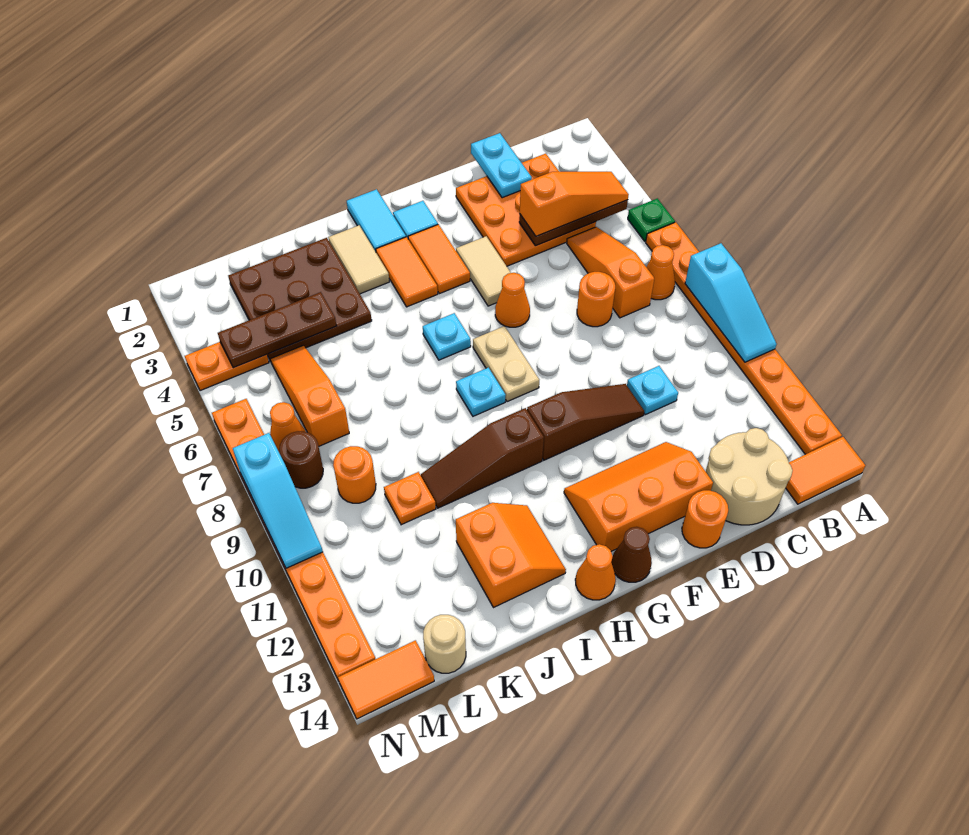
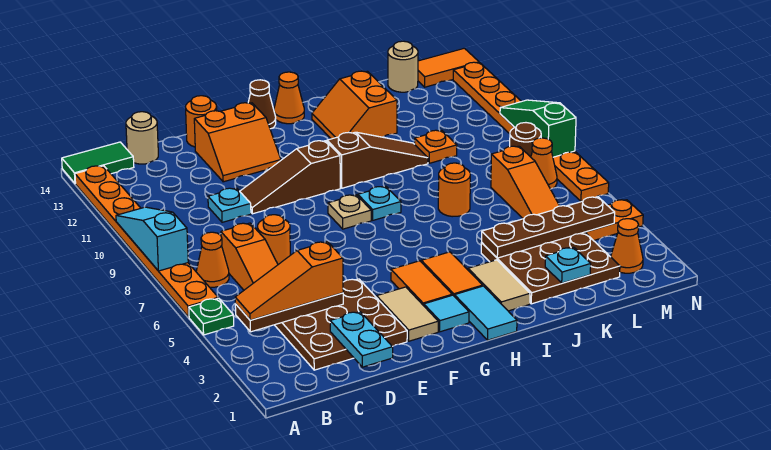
orange tile A14:B14 level 1 -> green tile A14:B14 level 1
orange plate C2:E4 level 1 -> brown plate C2:E4 level 1
tan round brick C13:D14 level 1 -> tan round brick C14 level 1
orange slope E12:G13 level 1 top 13 -> orange slope E12:F13 level 1 top 13
tan tile F4:F5 level 1 -> tan tile F2:F3 level 1
orange cone F6 level 1 -> orange cone M2 level 1
tan plate G7:G8 level 1 -> tan plate G8 level 1
cyan plate H6 level 1 -> cyan plate K2 level 2
brown plate K4:M4 level 2 -> brown plate J4:M4 level 2
orange round brick L9 level 1 -> orange round brick J7 level 1
cyan slope N8:N10 level 2 top 8 -> green slope N8:N10 level 2 top 8

